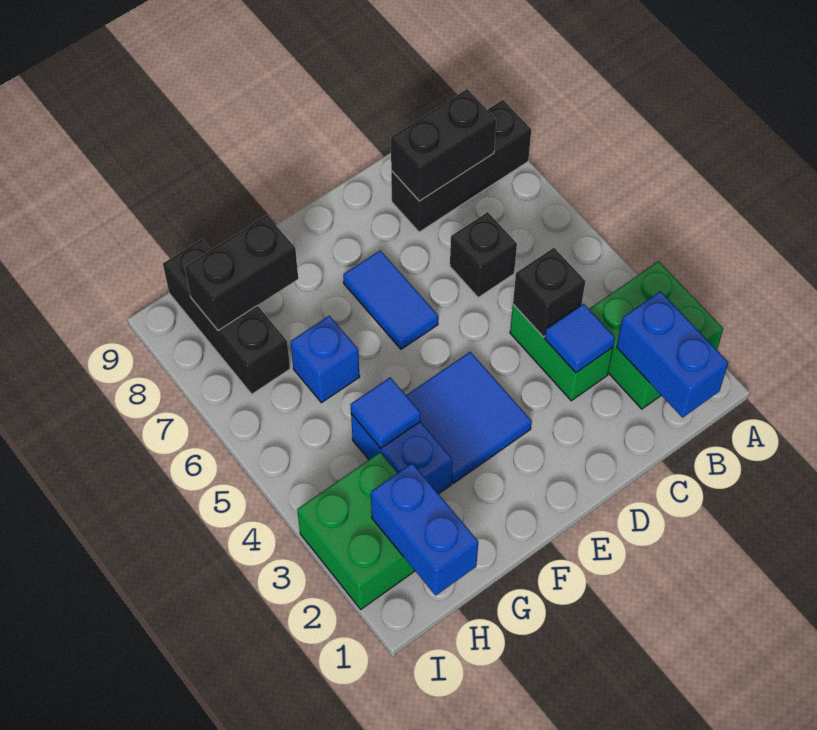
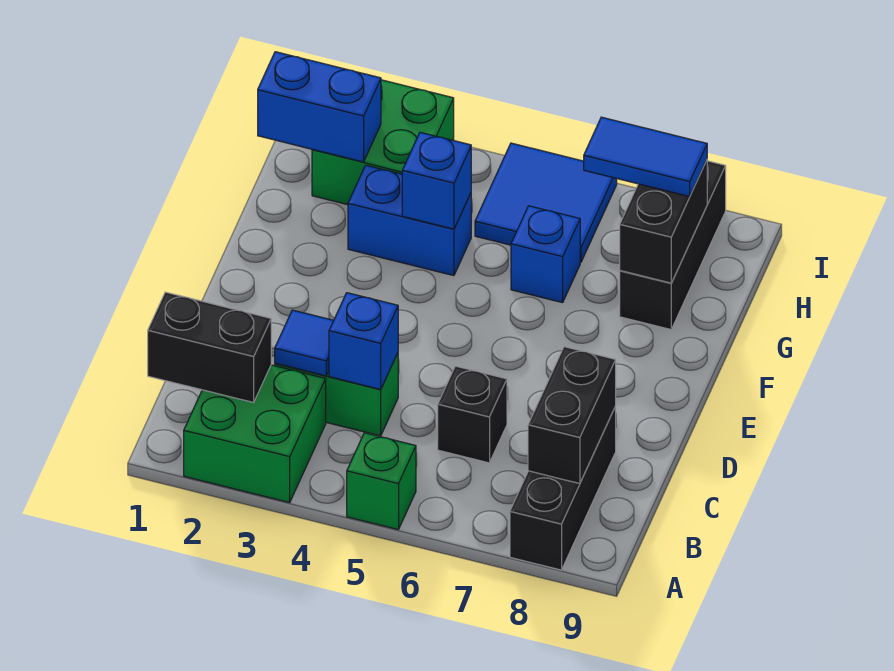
none -> green brick A5 level 1
blue brick B1:B2 level 2 -> black brick B1:B2 level 2
black brick C4 level 2 -> blue brick C4 level 2
blue tile E3:F4 level 1 -> blue tile H5:I6 level 1
blue tile E6:E7 level 1 -> blue tile H7:H8 level 3
blue tile G4 level 2 -> blue brick G4 level 2
black brick H7:H9 level 1 -> black brick G8:I8 level 1

